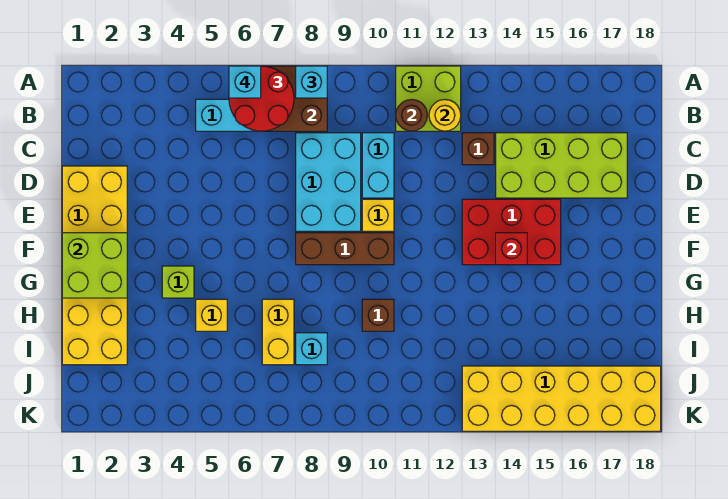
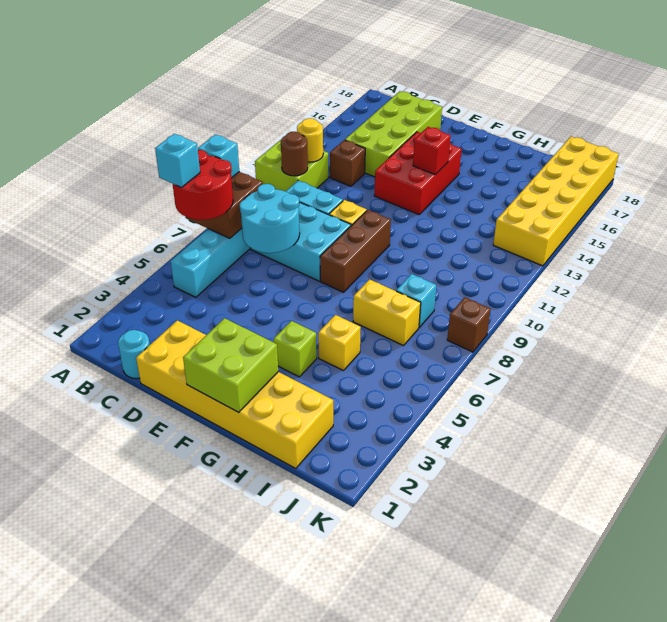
none -> cyan round brick C1 level 1
none -> cyan round brick C7:D8 level 2
brown brick H10 level 1 -> brown brick K8 level 1

